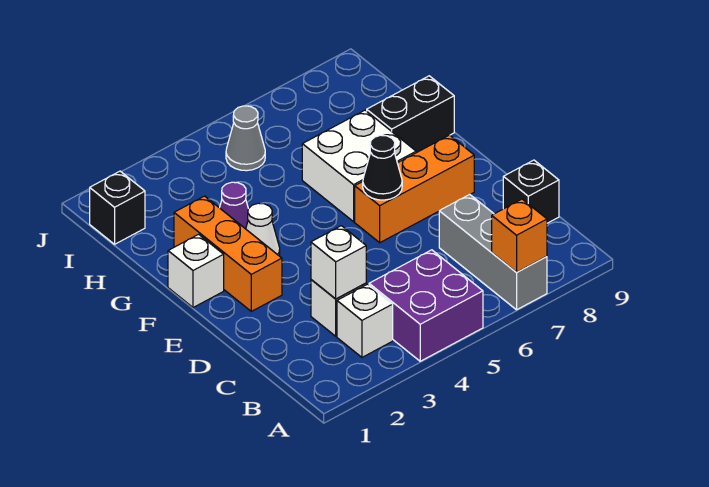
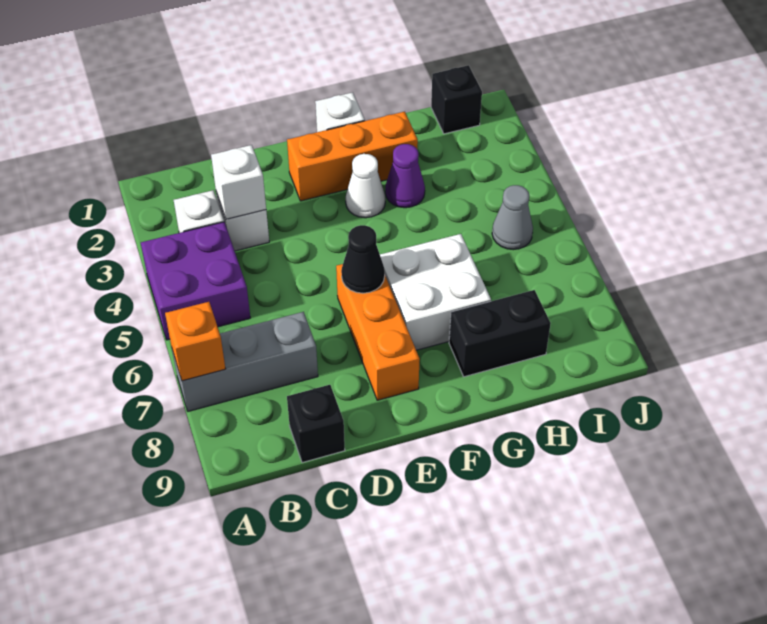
black brick G8:G9 level 1 -> black brick G8:H8 level 1

